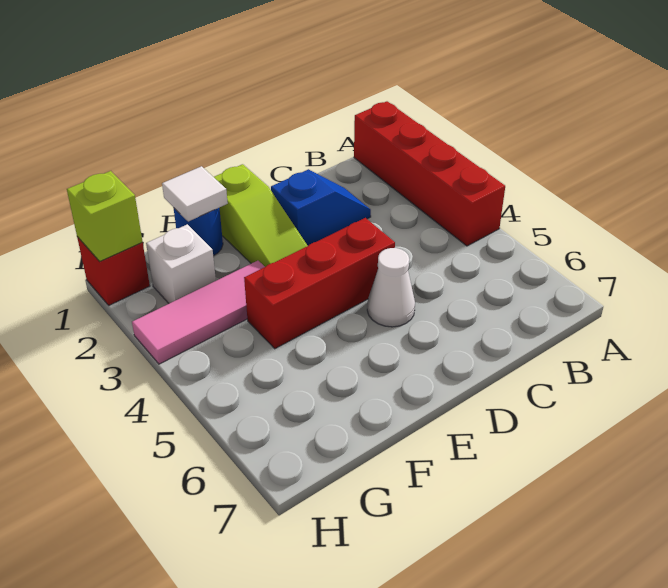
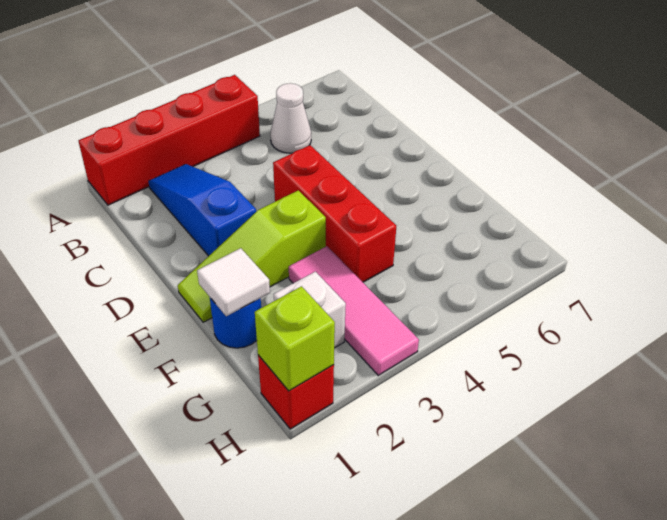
blue slope C2:D2 level 1 top D -> blue slope B2:D2 level 1 top D
white cone D5 level 1 -> white cone B5 level 1
lime slope E1:E3 level 1 top 1 -> lime slope E1:E3 level 1 top 3

